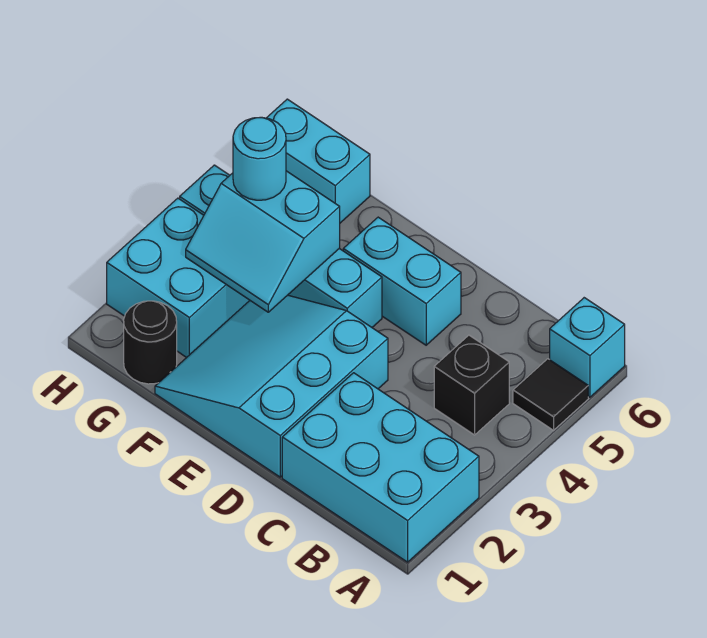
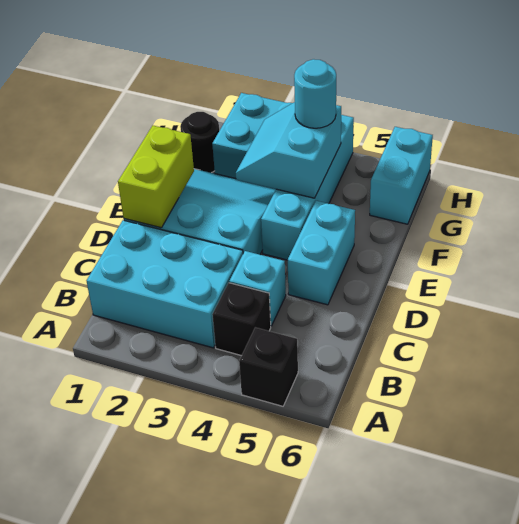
cyan brick A1:C2 level 1 -> cyan brick B1:C3 level 1
black tile A5 level 1 -> black brick A5 level 1
cyan brick A6 level 1 -> cyan brick C4 level 1
none -> lime brick D1:E1 level 2

